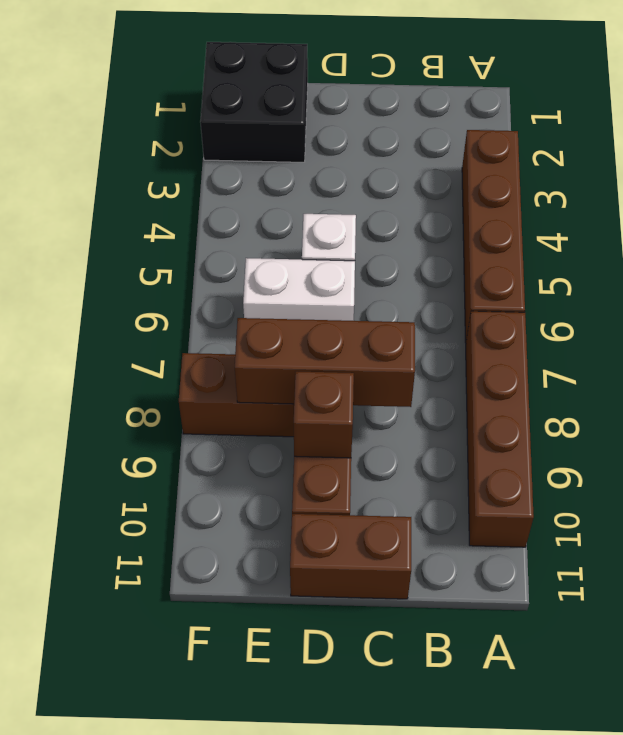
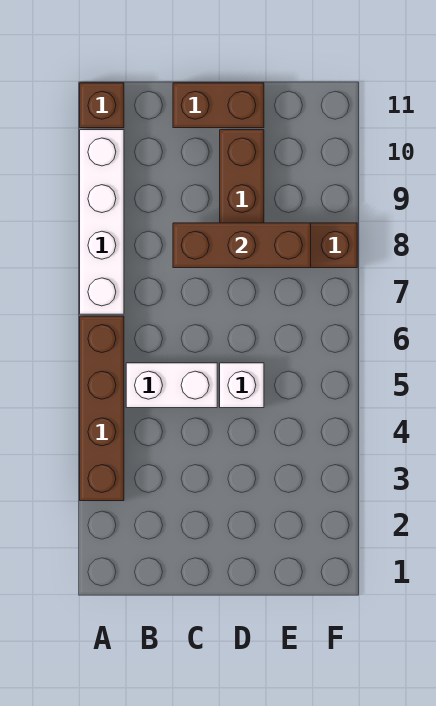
brown brick A7:A10 level 1 -> white brick A7:A10 level 1
white brick D6:E6 level 1 -> white brick B5:C5 level 1
brown brick D9 level 2 -> brown brick A11 level 1
black brick E1:F2 level 1 -> none

